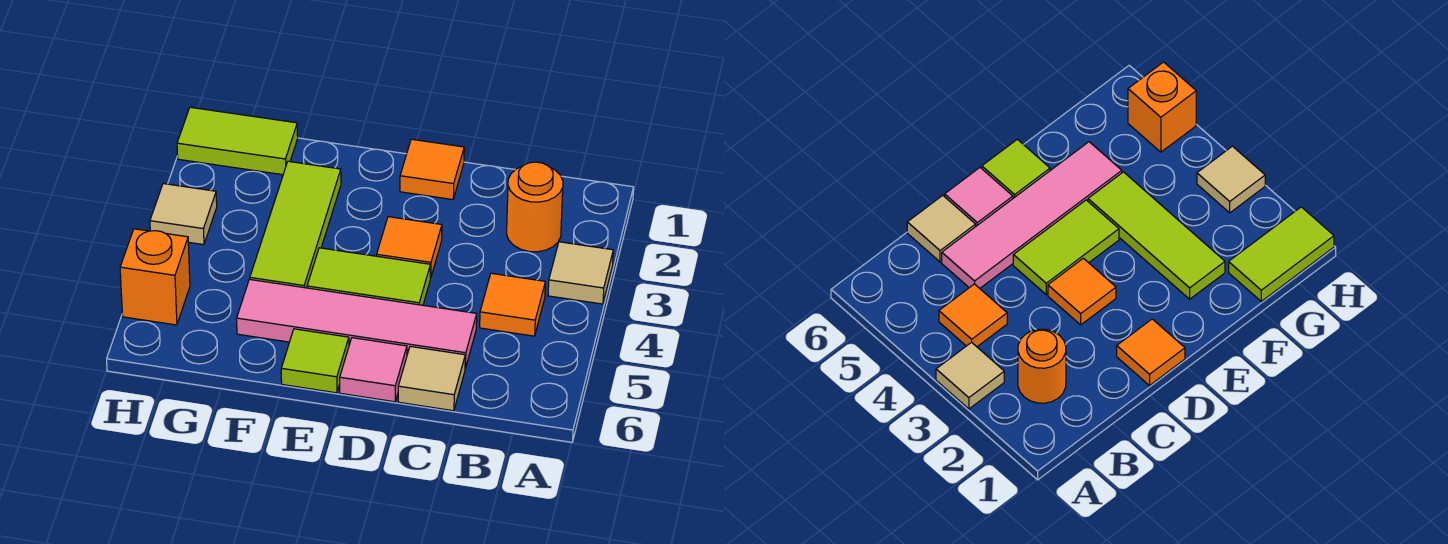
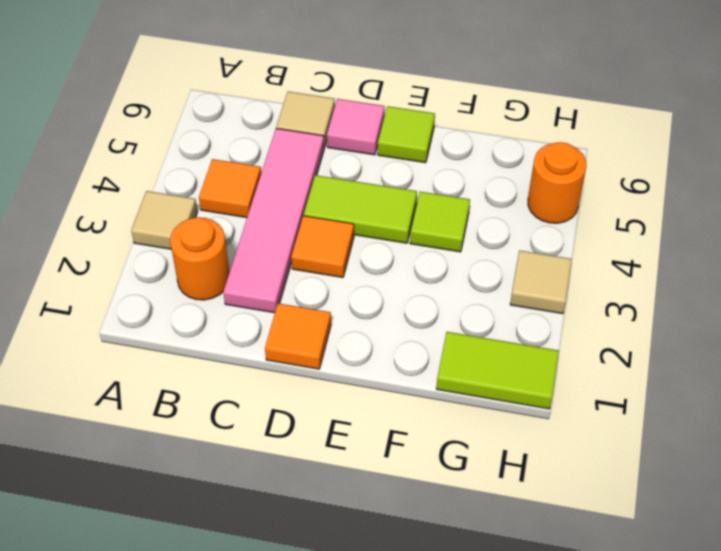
pink tile C5:F5 level 1 -> pink tile C2:C5 level 1
lime tile F2:F4 level 1 -> lime tile F4 level 1
orange brick H5 level 1 -> orange round brick H5 level 1

